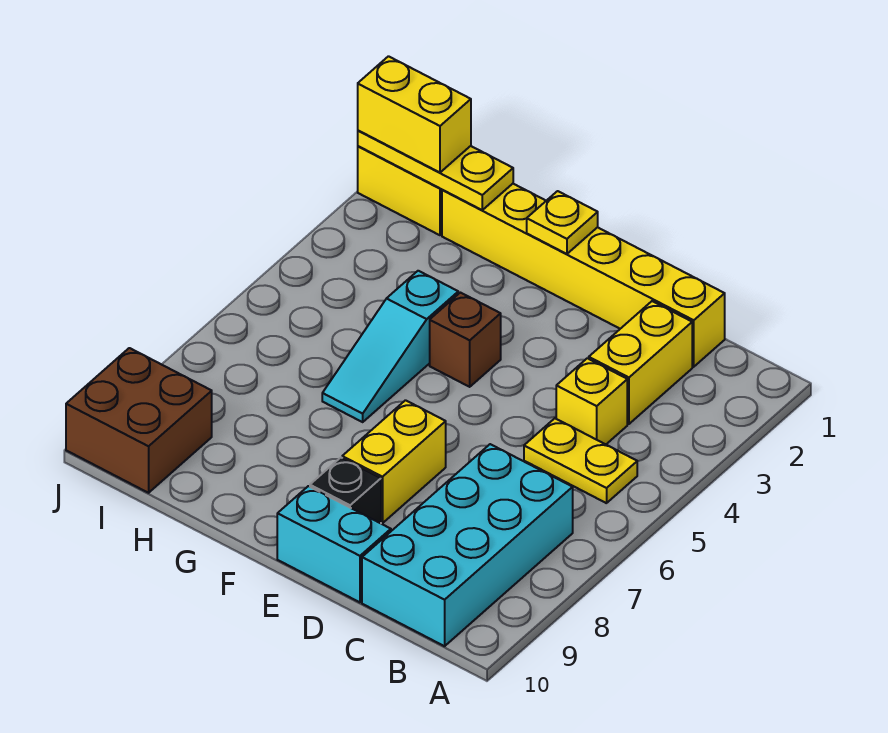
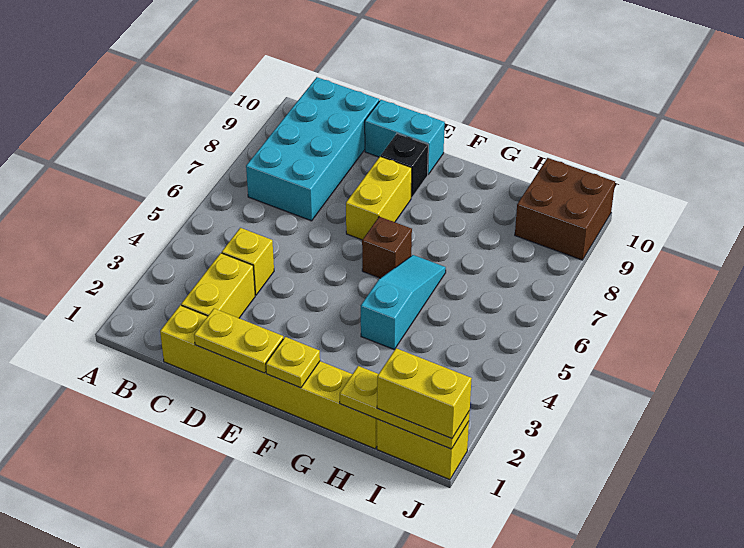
yellow plate B5:C5 level 1 -> yellow plate D1:E1 level 2
brown brick F4 level 1 -> brown brick F6 level 1

